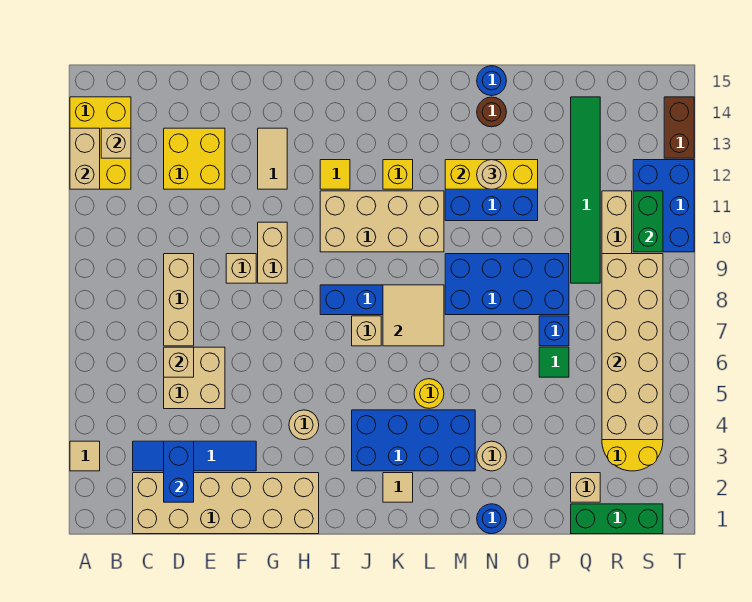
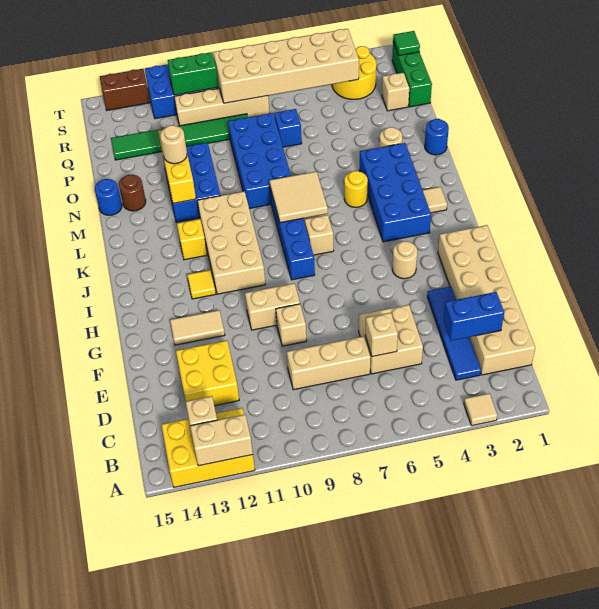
green tile P6 level 1 -> green tile S1 level 2

